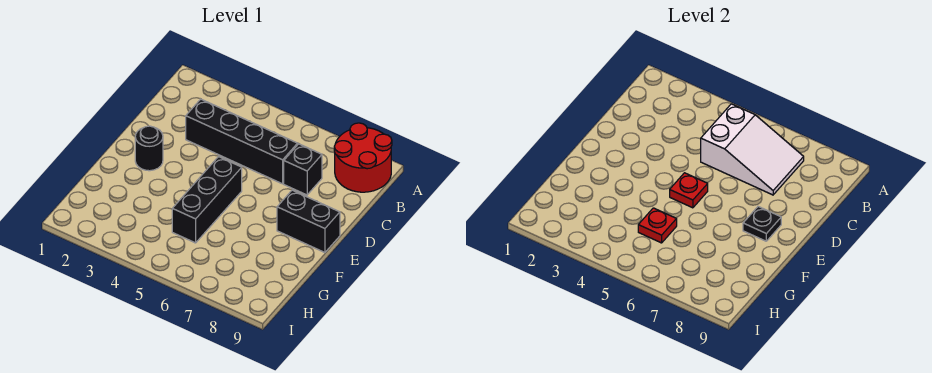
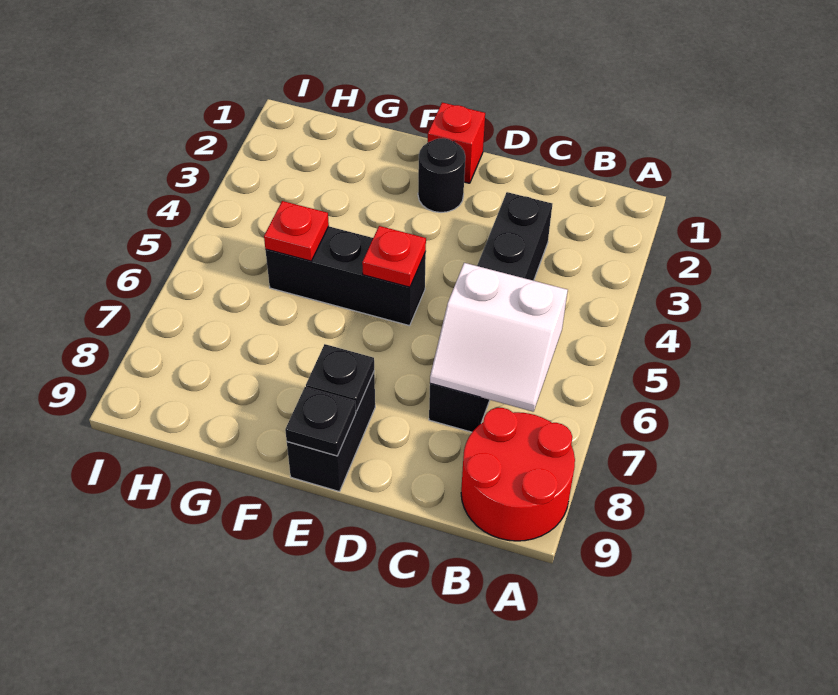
white slope B5:C7 level 2 top 5 -> white slope B6:C7 level 2 top 6
none -> red brick E1 level 1
none -> black plate E9 level 2

